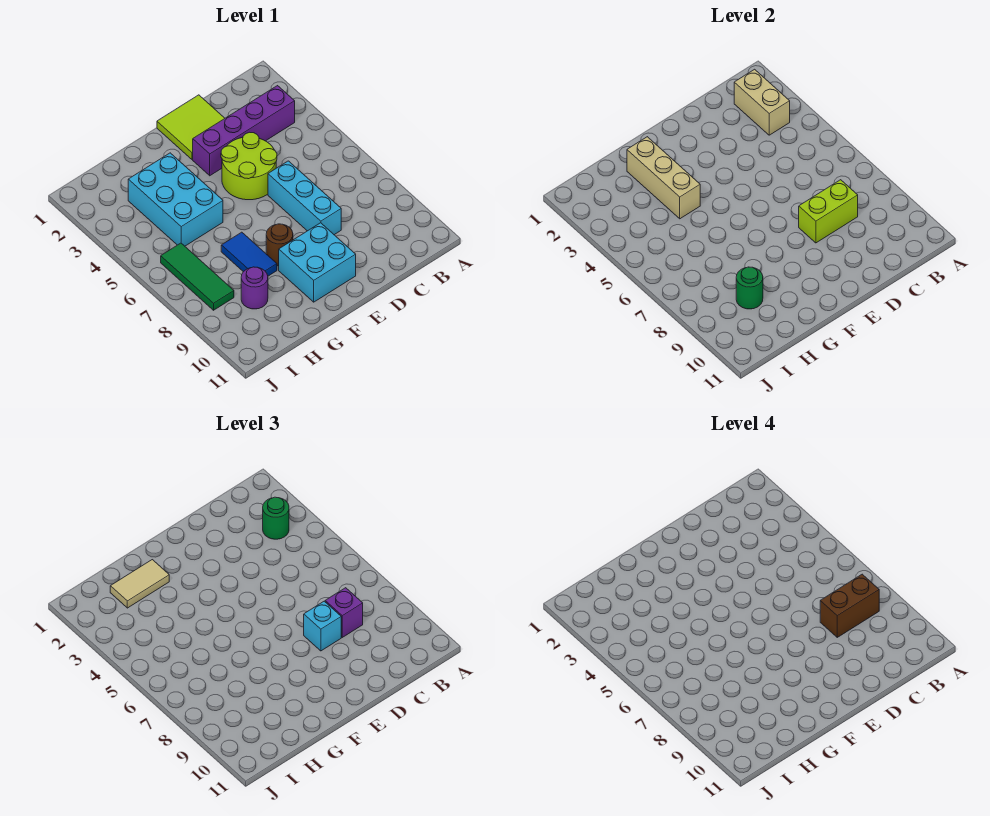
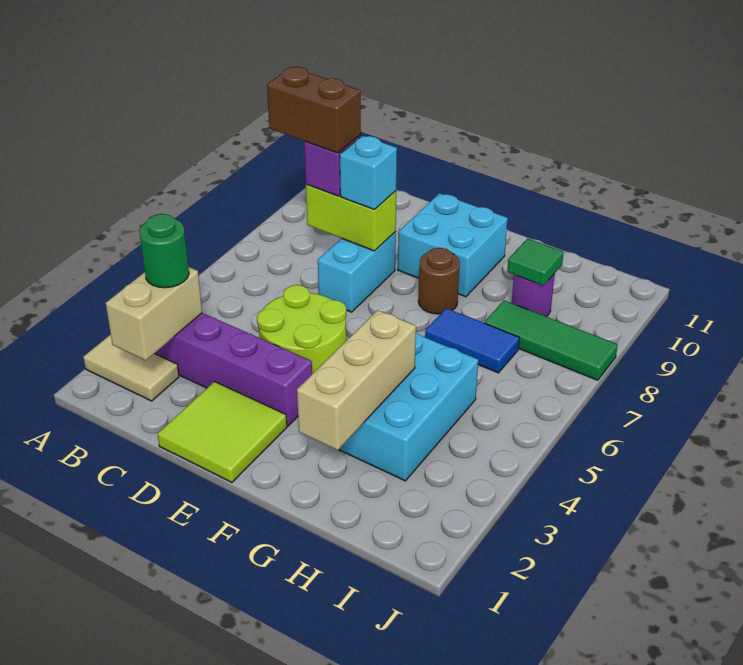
cyan brick D6:D8 level 1 -> cyan brick D7:D8 level 1
tan tile G2:H2 level 3 -> tan tile A2:B2 level 1
blue tile G7:G8 level 1 -> blue tile G7:H7 level 1
green round brick H9 level 2 -> green tile H9 level 2
green tile I6:I8 level 1 -> green tile H8:J8 level 1

